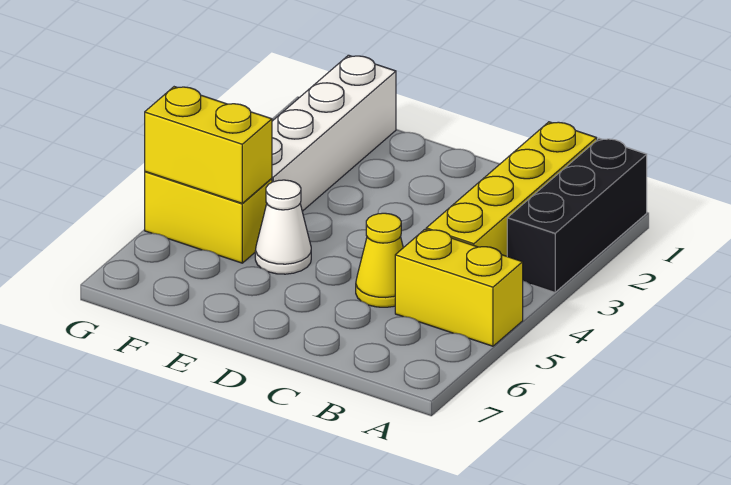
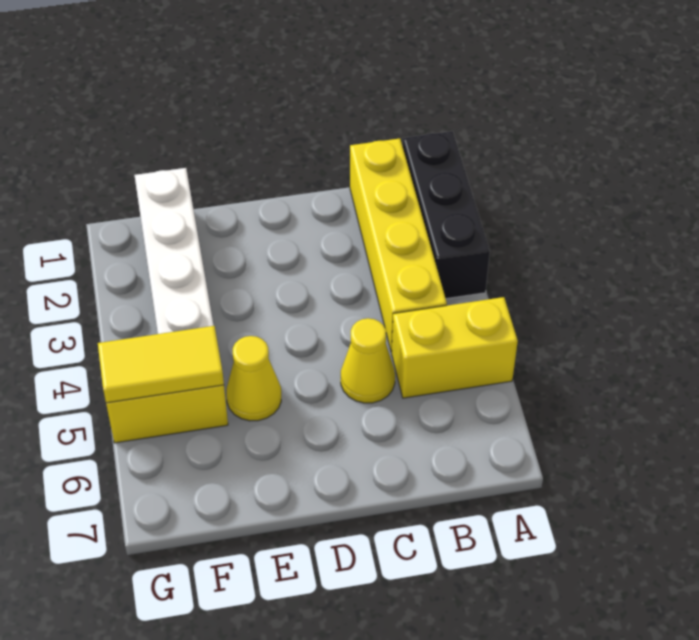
white cone E5 level 1 -> yellow cone E5 level 1
yellow brick F5:G5 level 2 -> yellow tile F5:G5 level 2

